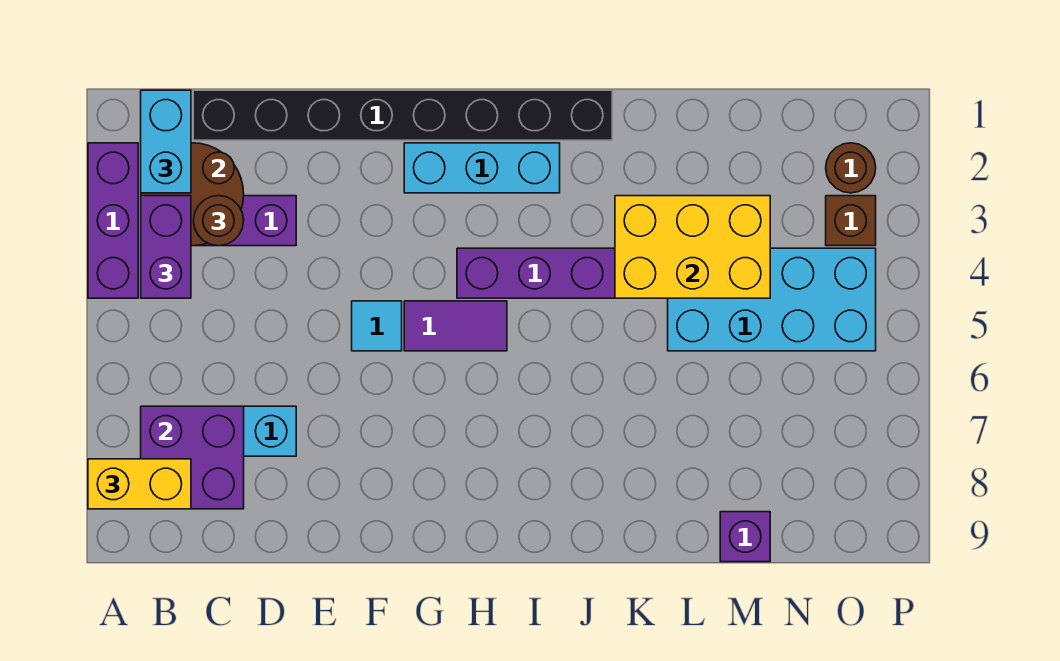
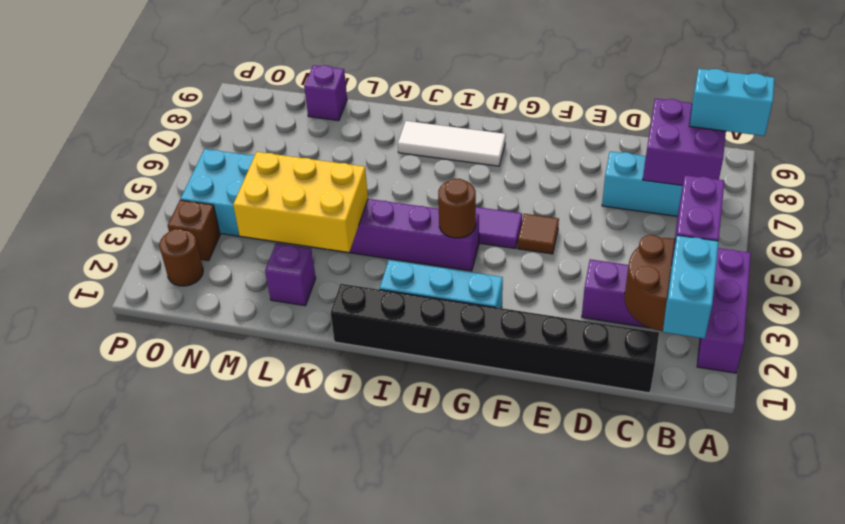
yellow brick A8:B8 level 3 -> cyan brick A8:B8 level 3
brown round brick C3 level 3 -> brown round brick H4 level 2
cyan tile F5 level 1 -> brown tile F5 level 1
none -> white tile H8:J8 level 1
none -> purple brick L2 level 1

